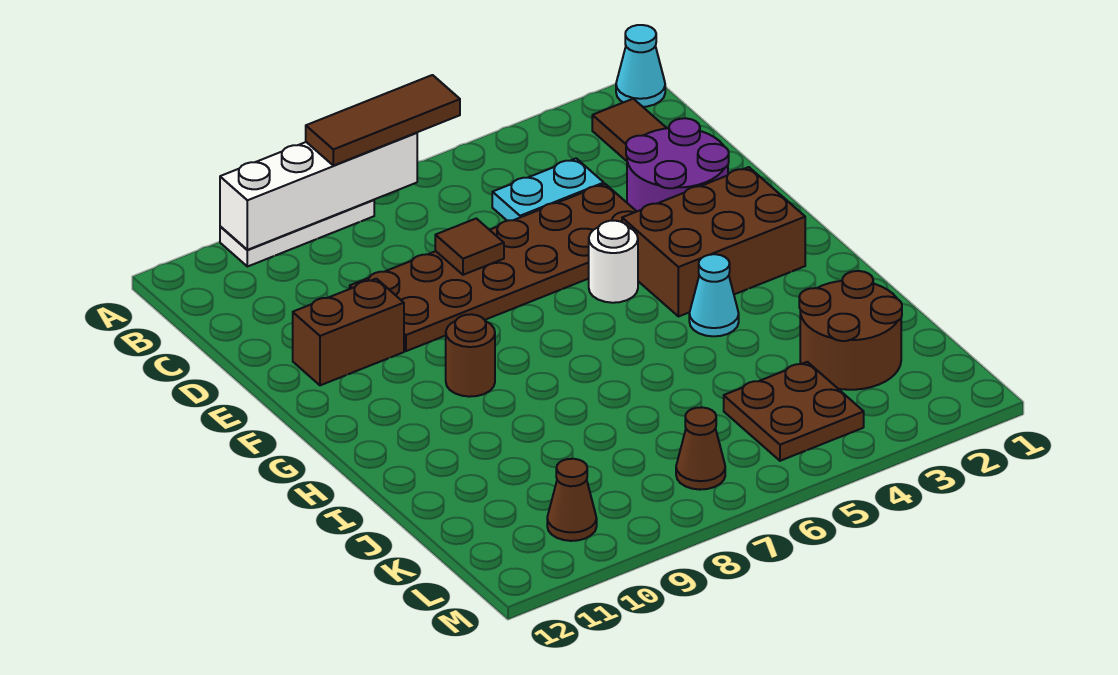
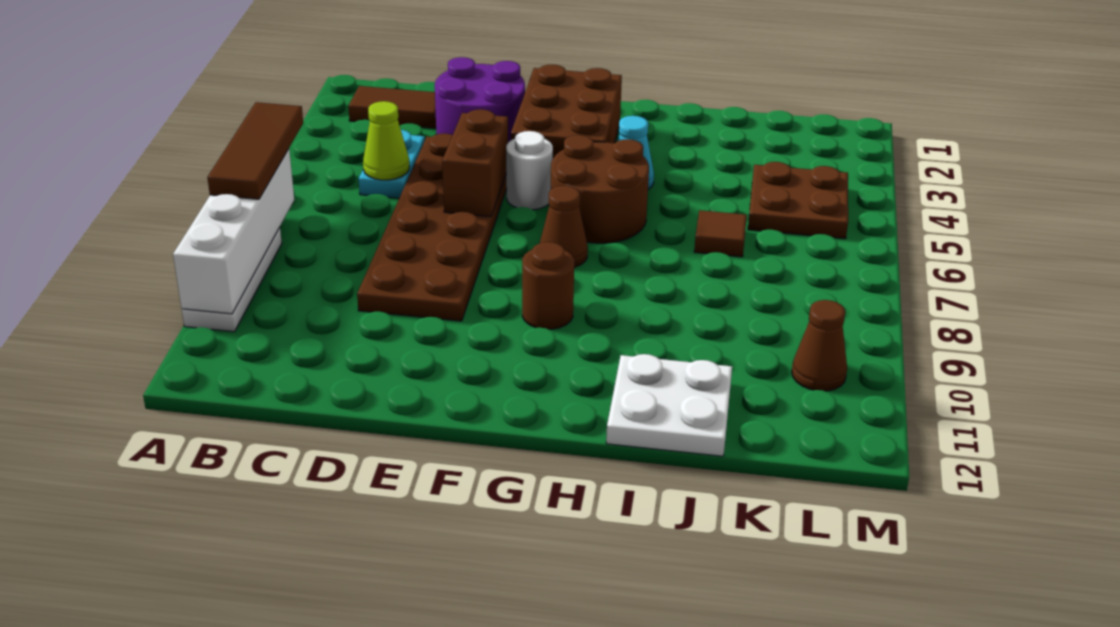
cyan cone A1 level 1 -> none
none -> lime cone C5 level 2
brown tile D7 level 2 -> brown tile J6 level 1
brown brick E10:E11 level 1 -> brown brick E5:E6 level 2
none -> white plate I11:J12 level 1
brown round brick J2:K3 level 1 -> brown round brick G5:H6 level 1
brown cone L7 level 1 -> brown cone G7 level 1

